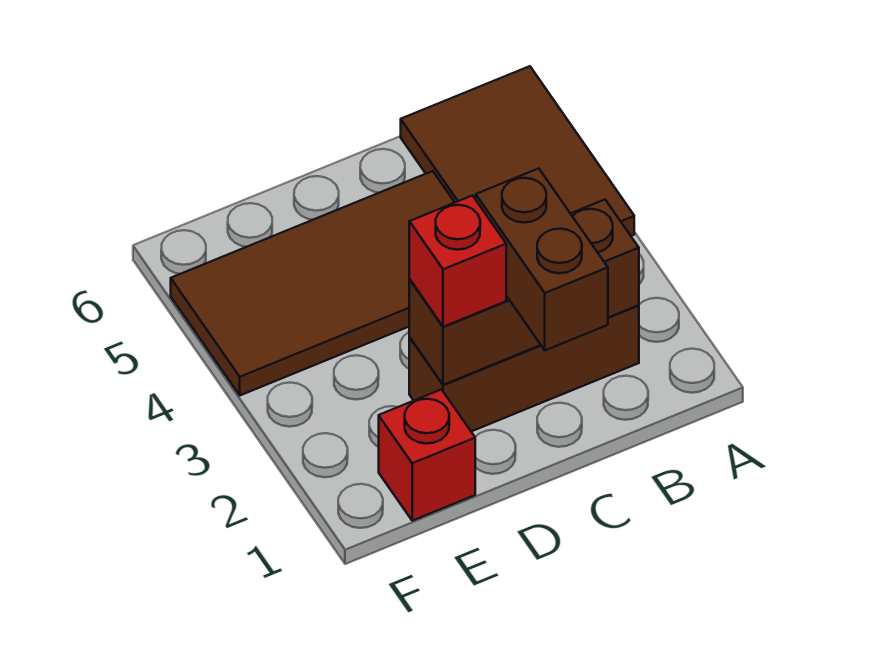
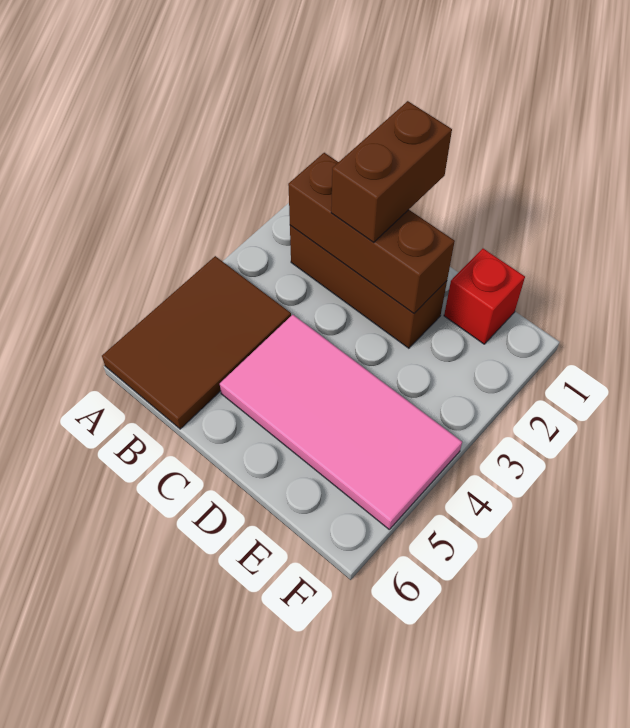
brown tile C4:F5 level 1 -> pink tile C4:F5 level 1
red brick D2 level 3 -> none

